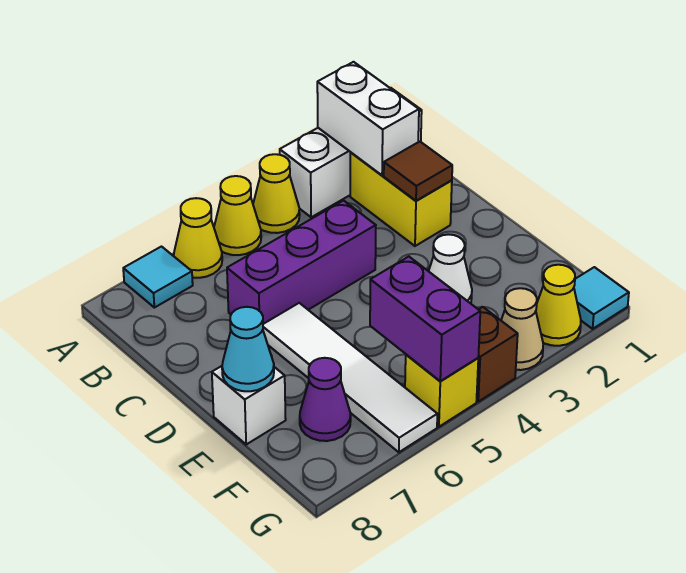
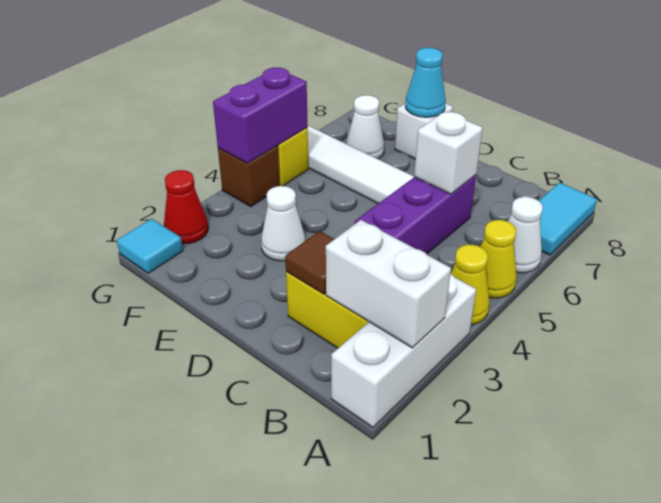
yellow cone A6 level 1 -> white cone A6 level 1
cyan tile A7 level 1 -> cyan tile A7:A8 level 1
none -> white brick C6 level 2
purple brick F5:G5 level 2 -> purple brick G4:G5 level 2
purple cone F7 level 1 -> white cone F7 level 1
yellow cone G2 level 1 -> red cone G2 level 1
tan cone G3 level 1 -> none

